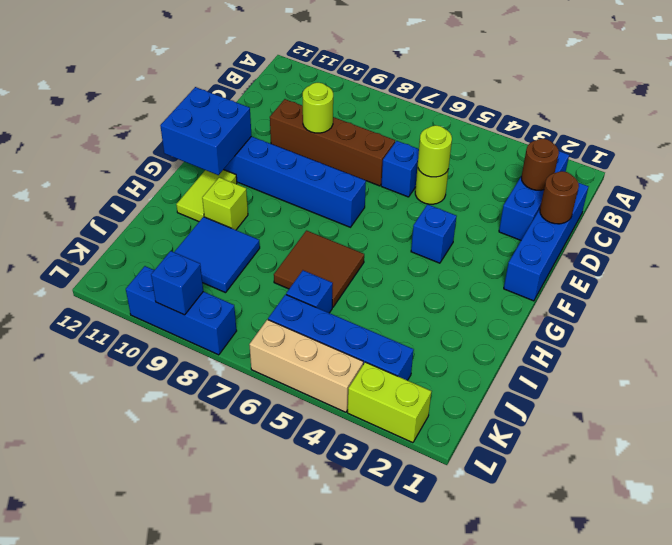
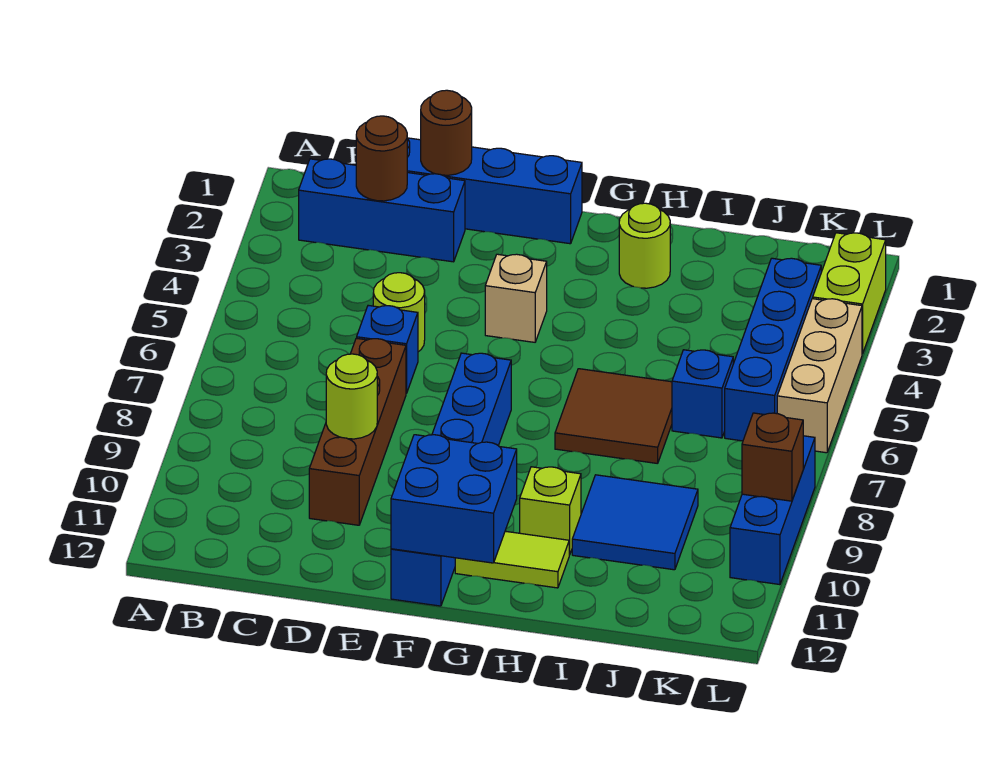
lime round brick D5 level 2 -> lime round brick H2 level 1
blue brick F4 level 1 -> tan brick F4 level 1
blue brick L9 level 2 -> brown brick L9 level 2

